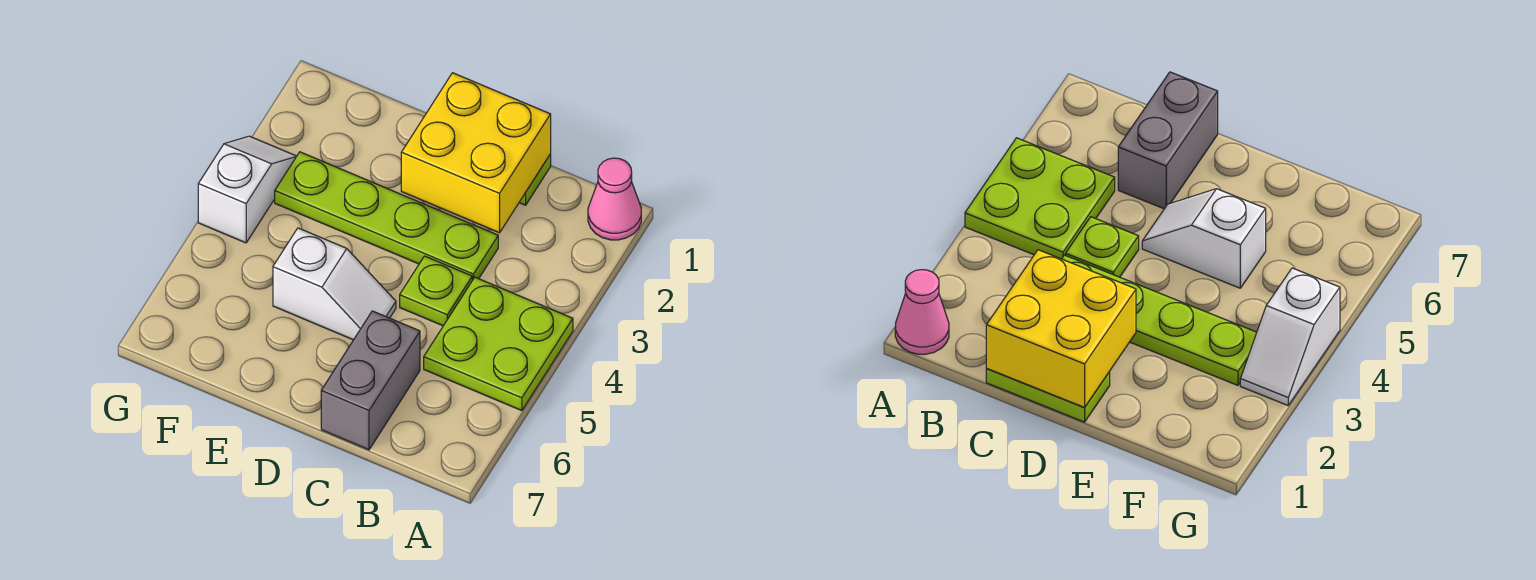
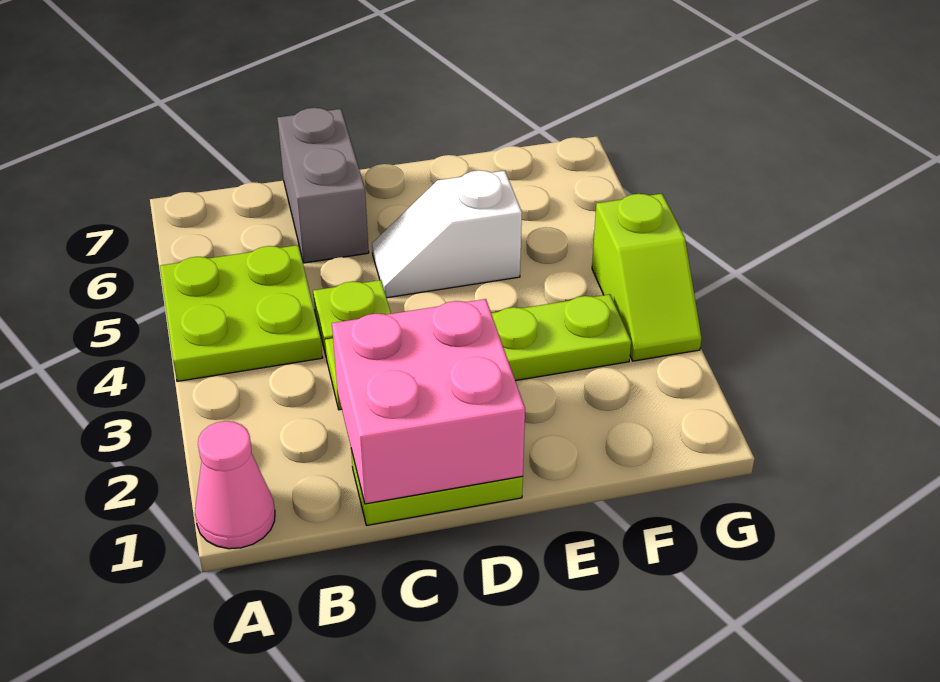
yellow brick C1:D2 level 2 -> pink brick C1:D2 level 2
white slope G3:G4 level 1 top 4 -> lime slope G3:G4 level 1 top 4

